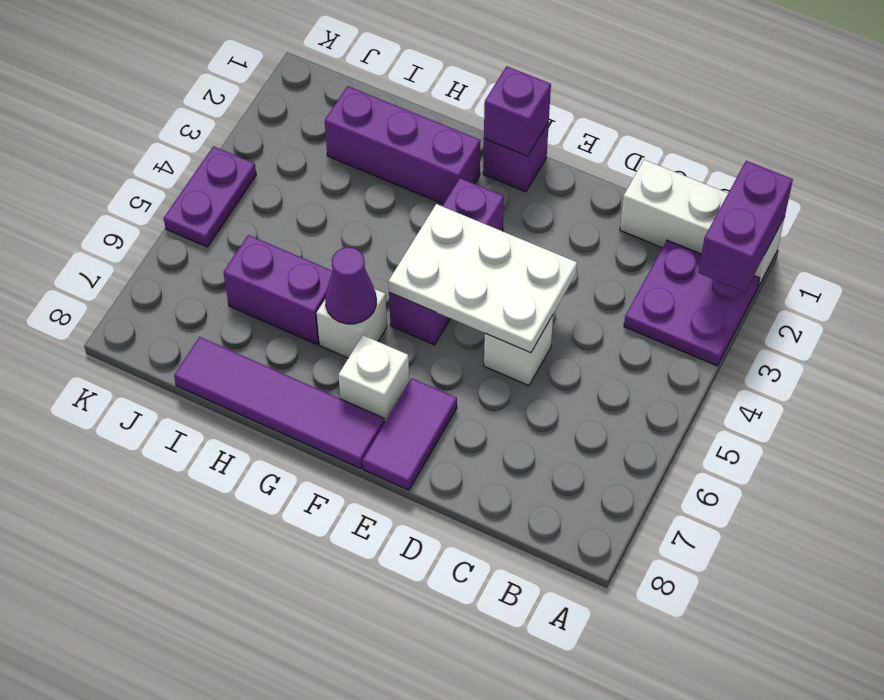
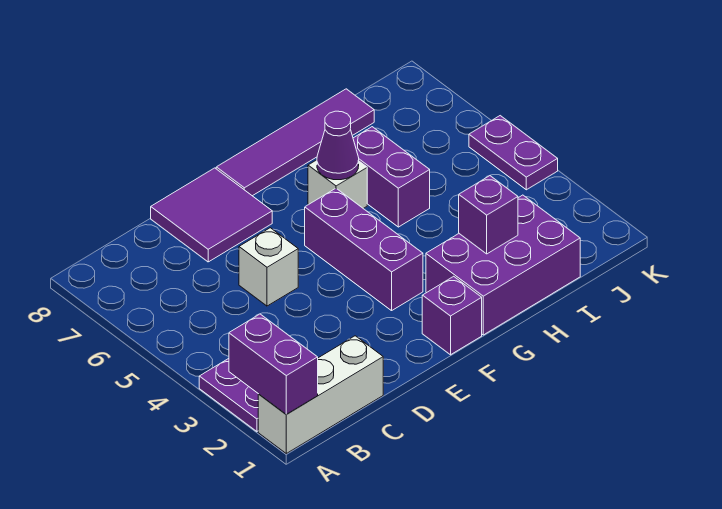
white plate D4:F5 level 2 -> none
purple tile E7:E8 level 1 -> purple tile D7:E8 level 1
purple brick F1 level 2 -> purple brick H2 level 2
white brick F7 level 1 -> none
purple brick G2:I2 level 1 -> purple brick G1:I2 level 1
purple brick H6:I6 level 1 -> purple brick H5:H6 level 1

